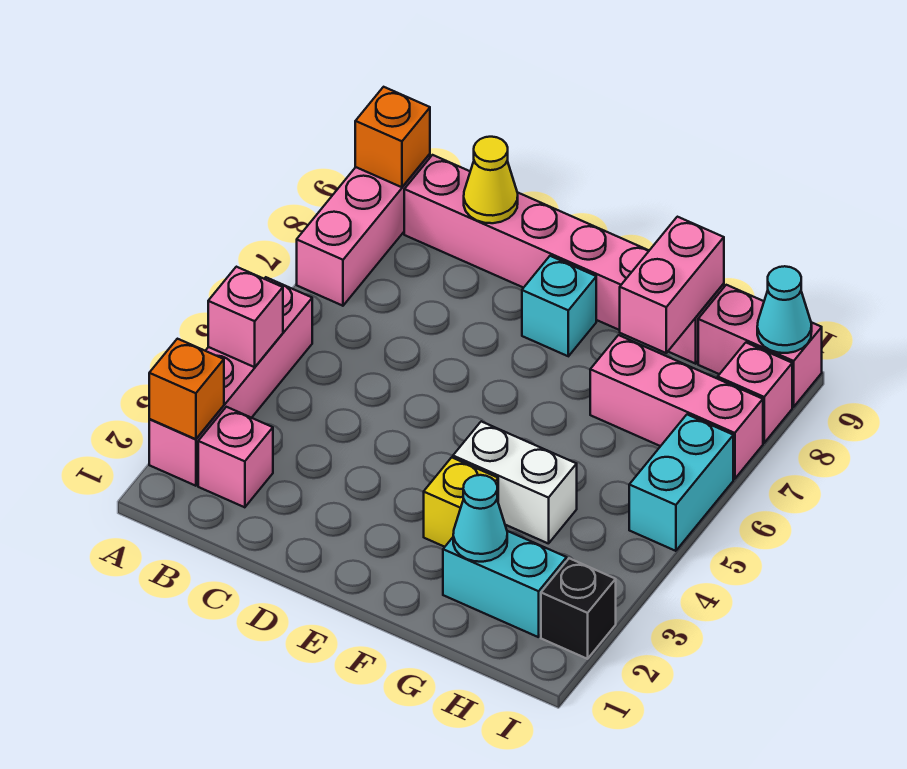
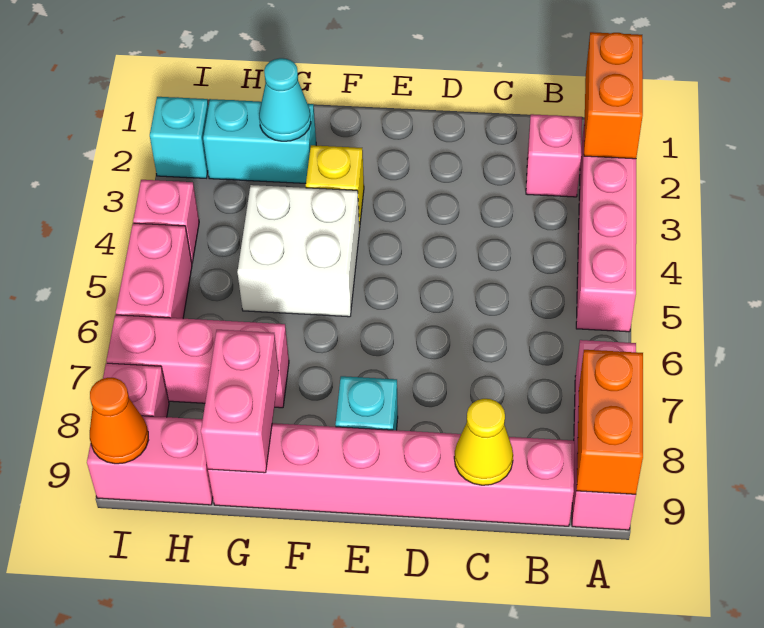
orange brick A2 level 2 -> orange brick A1:A2 level 2
pink brick A4 level 2 -> pink brick I4 level 1
orange brick A9 level 2 -> orange brick A8:A9 level 2
white brick F4:G4 level 1 -> white brick F4:G5 level 1
black brick I2 level 1 -> cyan brick I2 level 1
cyan brick I5:I6 level 1 -> pink brick I5:I6 level 1
cyan cone I9 level 2 -> orange cone I9 level 2

